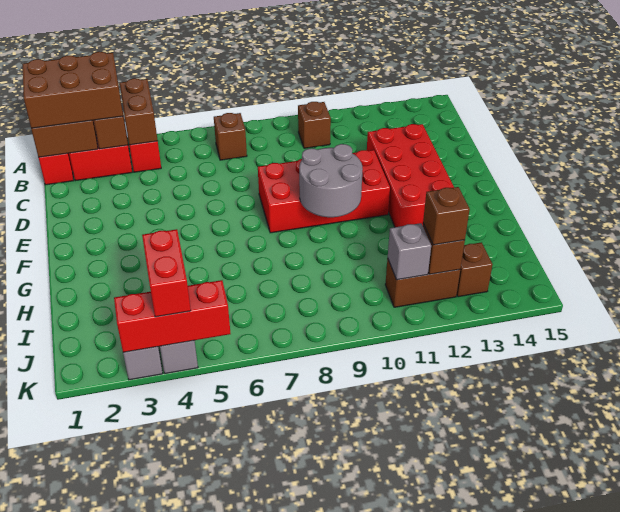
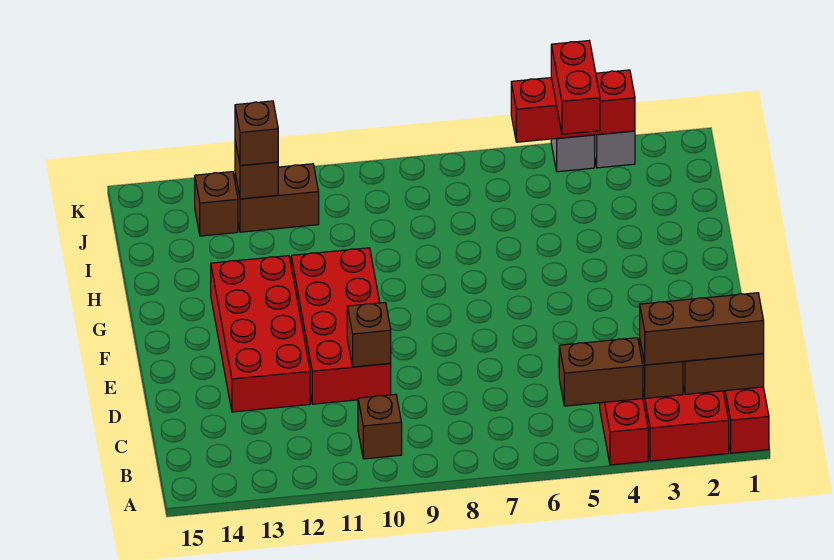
brown brick A1:B3 level 3 -> brown brick B1:B3 level 3
brown brick A4:B4 level 2 -> brown brick B4:B5 level 2
brown brick B7 level 1 -> brown brick D10 level 2
red brick E8:F11 level 1 -> red brick D10:G11 level 1
grey round brick F9:G10 level 2 -> none
grey brick J11 level 2 -> none

